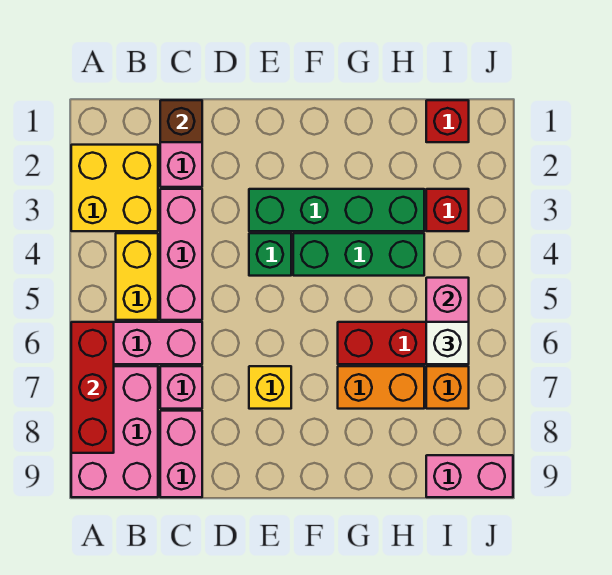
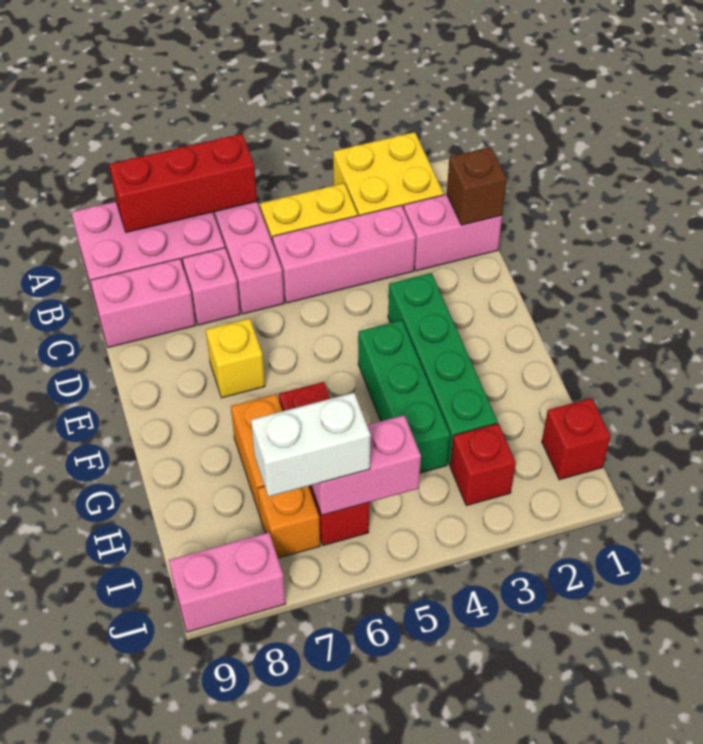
green brick E4 level 1 -> none
white brick I6 level 3 -> white brick I6:I7 level 3
pink brick I9:J9 level 1 -> pink brick J8:J9 level 1

